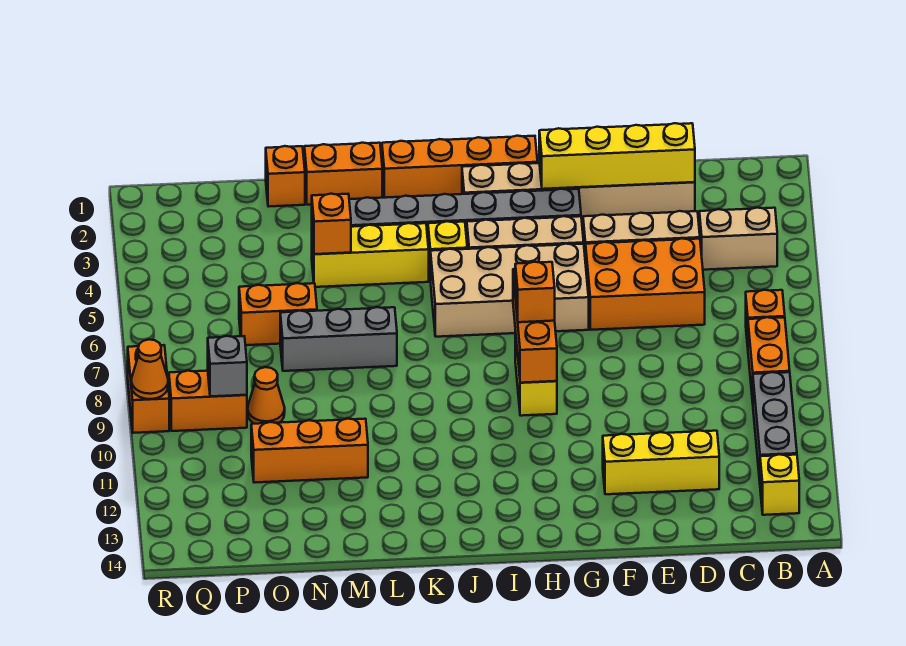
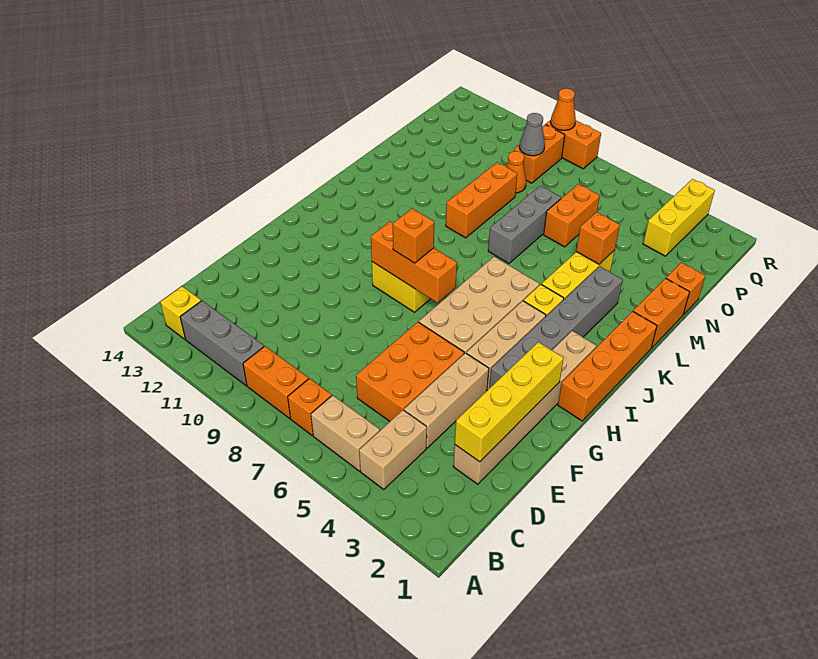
none -> tan brick B5:B6 level 1
yellow brick D12:F12 level 1 -> yellow brick P3:R3 level 1
orange brick M11:O11 level 1 -> orange brick L9:N9 level 1
grey brick P9 level 2 -> grey cone P9 level 2

